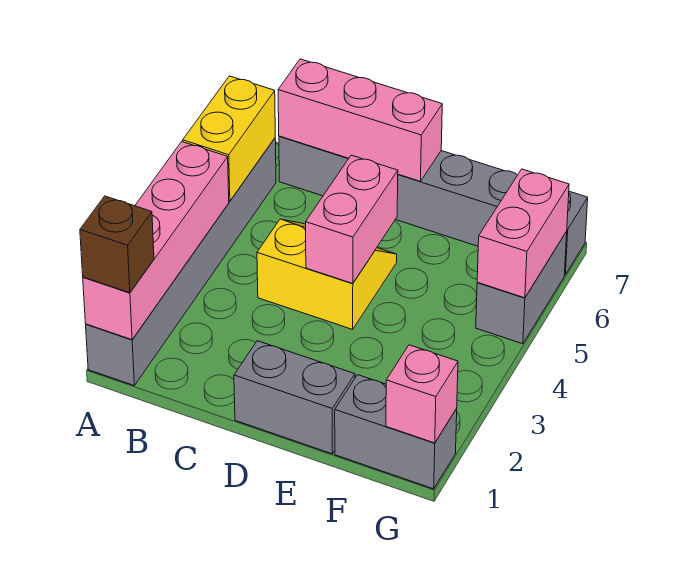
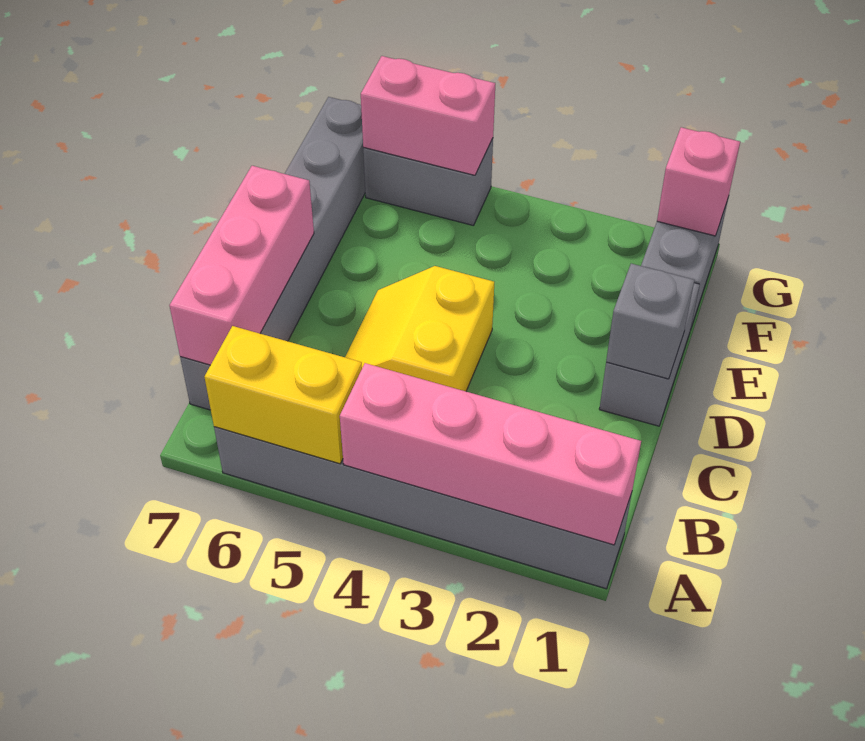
brown brick A1 level 3 -> none
none -> grey brick D1 level 2
pink brick D4:D5 level 2 -> none

